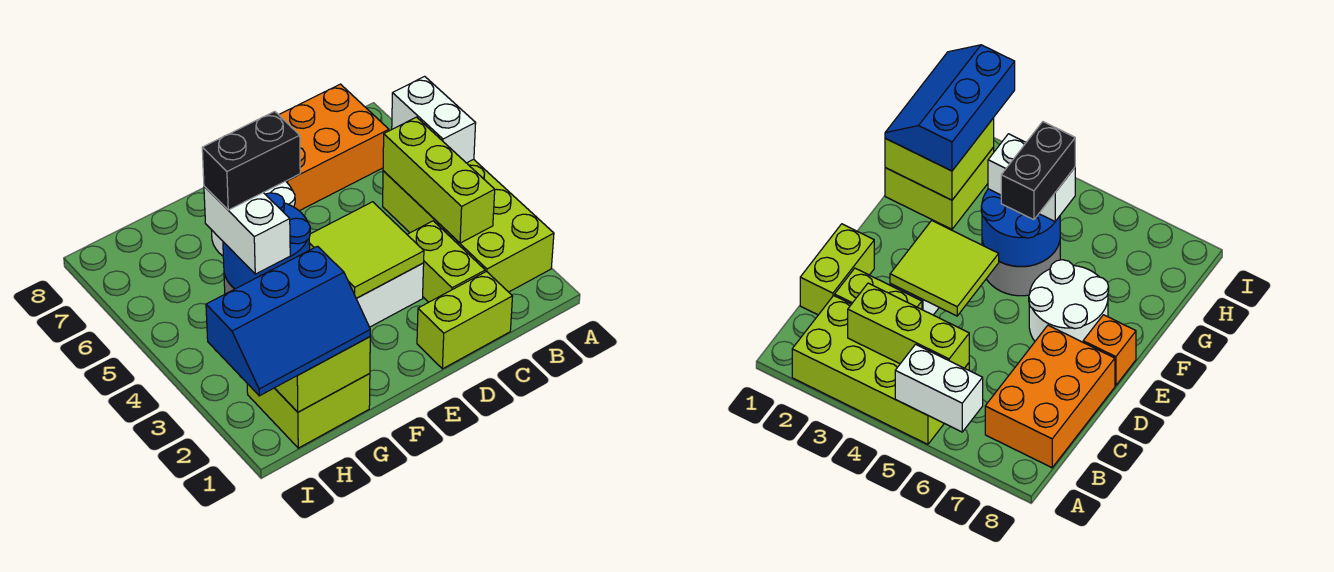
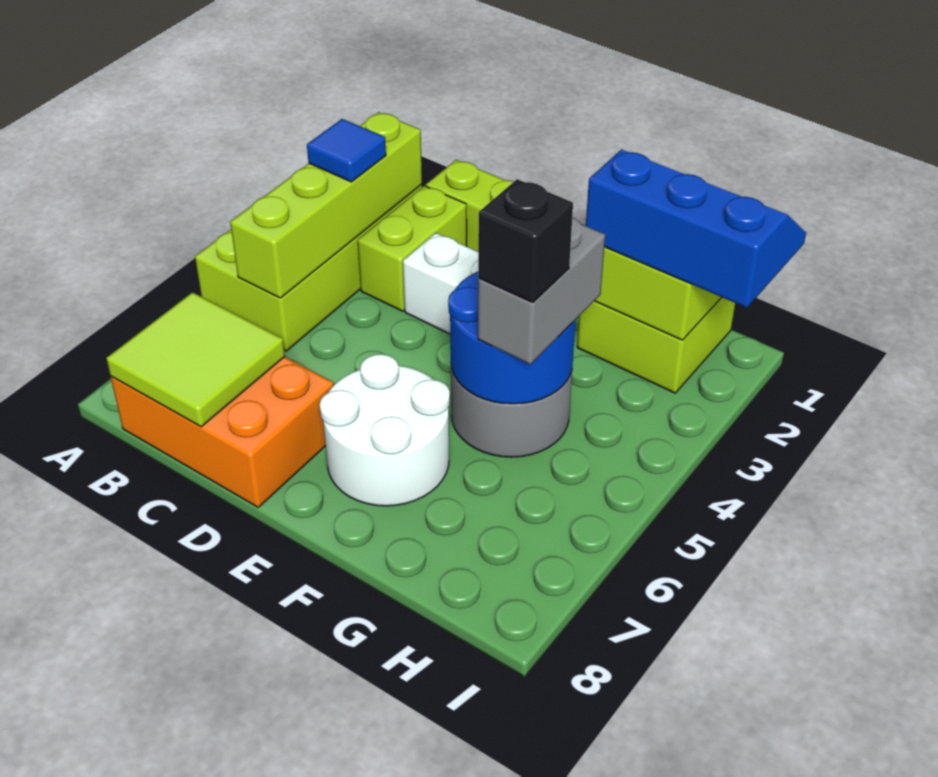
white brick A5:A6 level 2 -> none
lime brick B3:B5 level 2 -> lime brick B2:B5 level 2
none -> blue tile B3 level 3
lime tile D3:E4 level 2 -> lime tile B7:C8 level 2
orange brick E8 level 1 -> none
black brick F5:G5 level 4 -> black brick G5 level 4
white brick G4:G5 level 3 -> grey brick G4:G5 level 3

